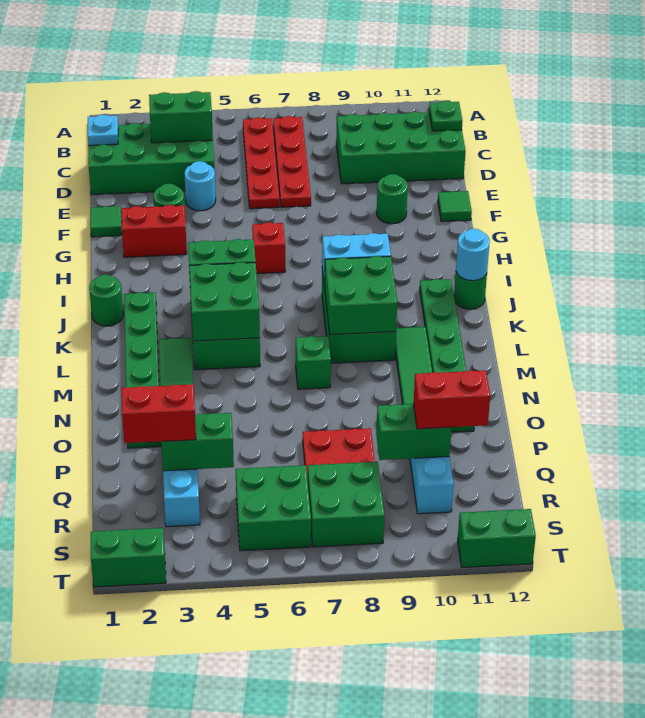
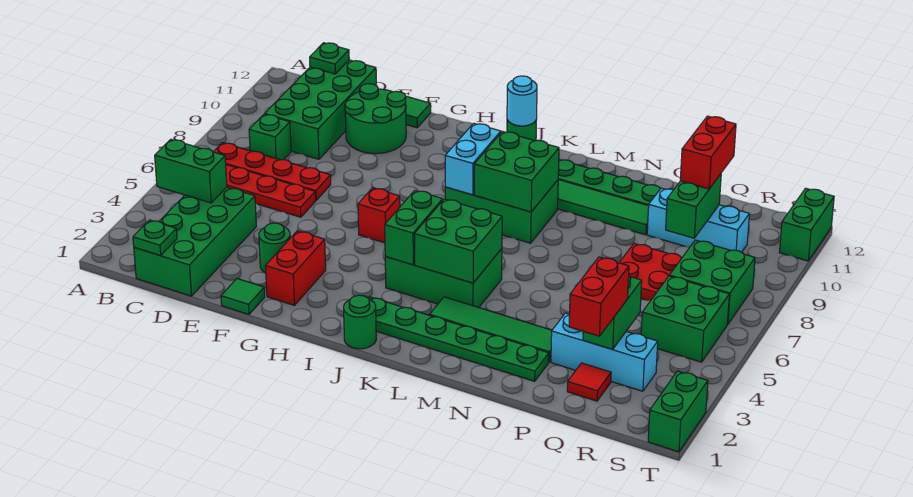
cyan plate C1 level 2 -> green plate C1 level 2
green brick C3:C4 level 2 -> green brick B4:C4 level 2
cyan round brick E4 level 1 -> none
green round brick F10 level 1 -> green round brick E10:F11 level 1
green brick M7 level 1 -> green brick C8 level 1
none -> red tile Q2 level 1

